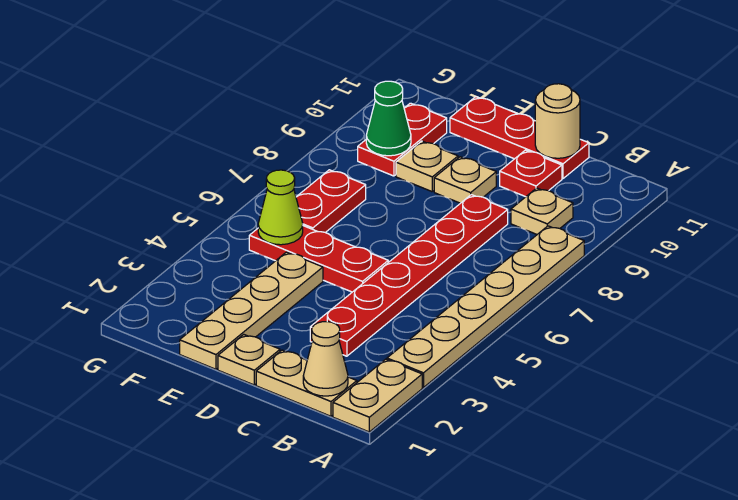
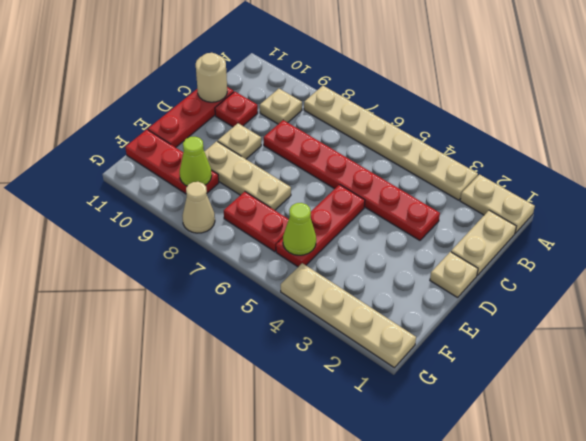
tan cone B1 level 2 -> tan cone G8 level 1
tan plate E1:E4 level 1 -> tan plate G1:G4 level 1
tan plate E9 level 1 -> tan plate E7:E9 level 1
red plate F9:F10 level 1 -> red plate F9:F11 level 1
green cone F9 level 2 -> lime cone F9 level 2

